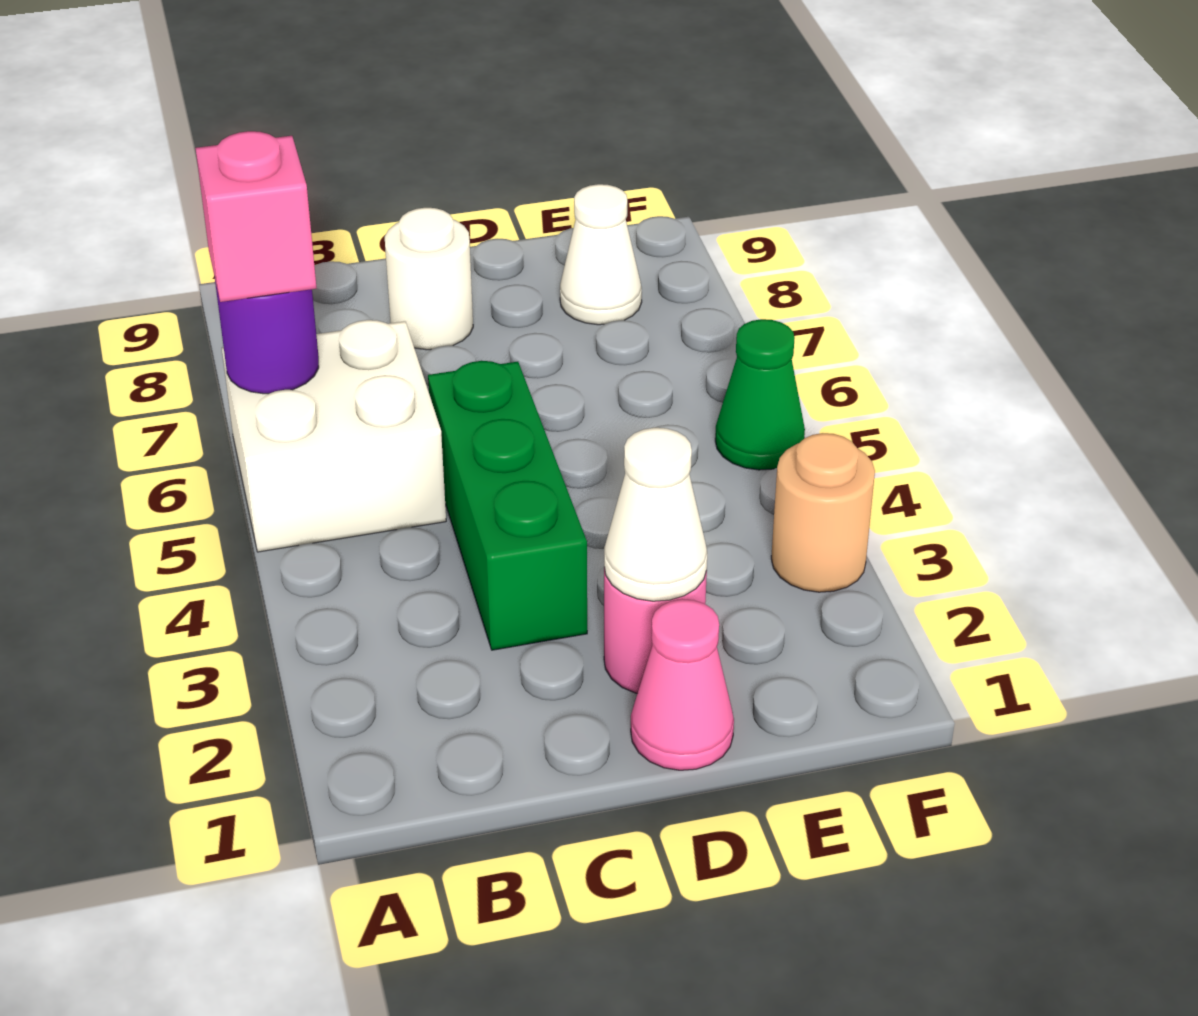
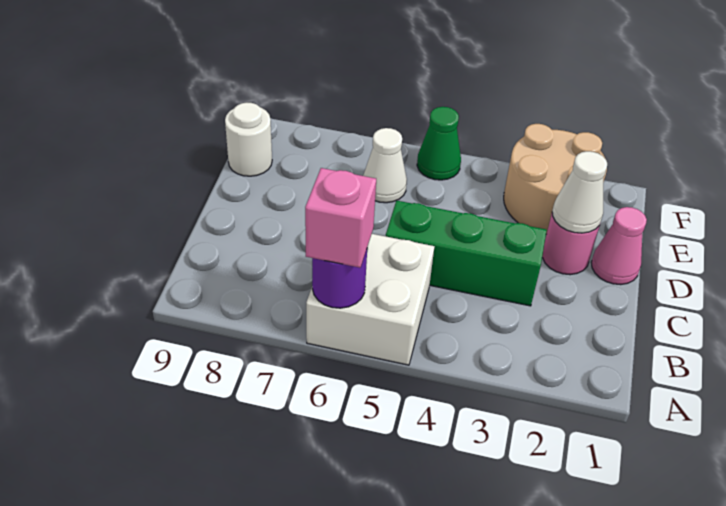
white round brick C8 level 1 -> white round brick E9 level 1
white cone E8 level 1 -> white cone E6 level 1
tan round brick F3 level 1 -> tan round brick E2:F3 level 1

